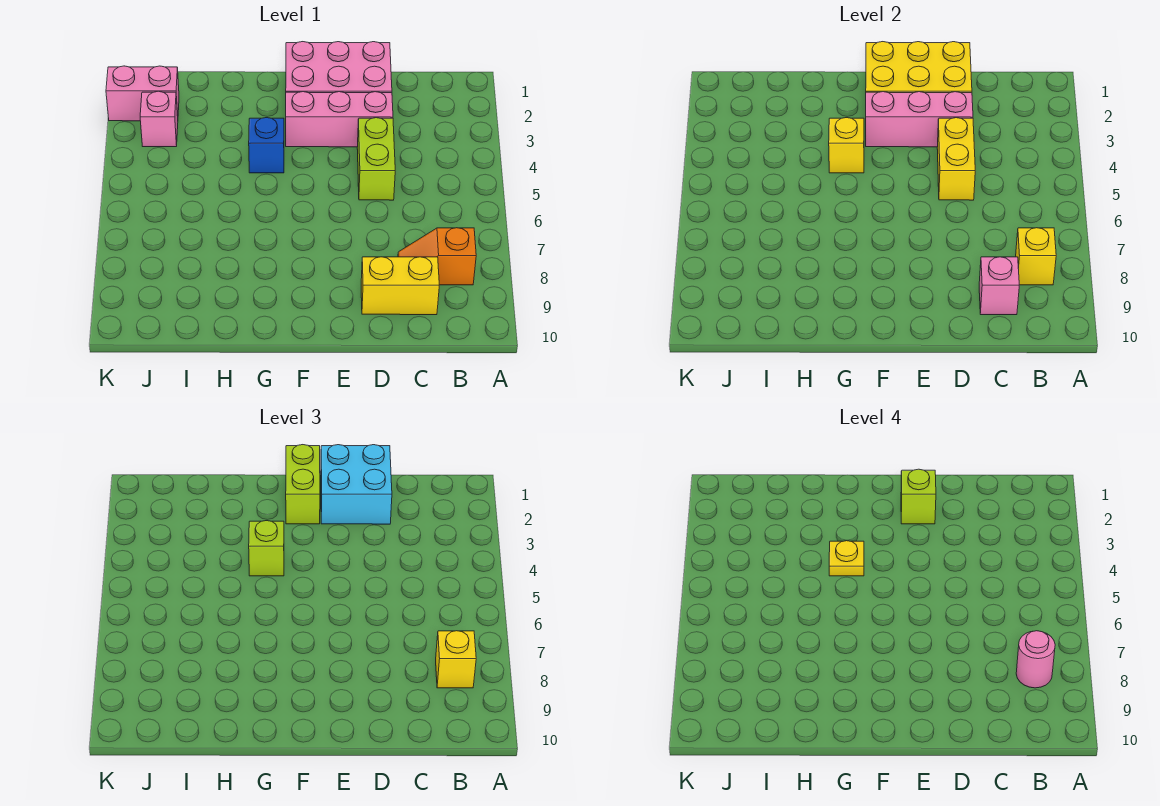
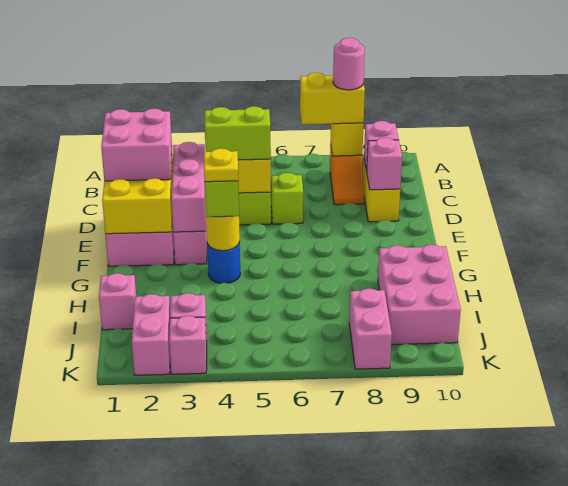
yellow brick B8 level 3 -> yellow brick B7:B8 level 3
cyan brick D1:E2 level 3 -> pink brick D1:E2 level 3
none -> pink brick D9 level 2
lime brick E2 level 4 -> lime brick D6 level 1
lime brick F1:F2 level 3 -> lime brick D4:D5 level 3
blue brick G4 level 1 -> blue round brick G4 level 1
yellow brick G4 level 2 -> yellow round brick G4 level 2
none -> pink brick H9:J10 level 1
none -> pink brick I1 level 1
none -> pink brick J8:K8 level 1
none -> pink brick K3 level 1

